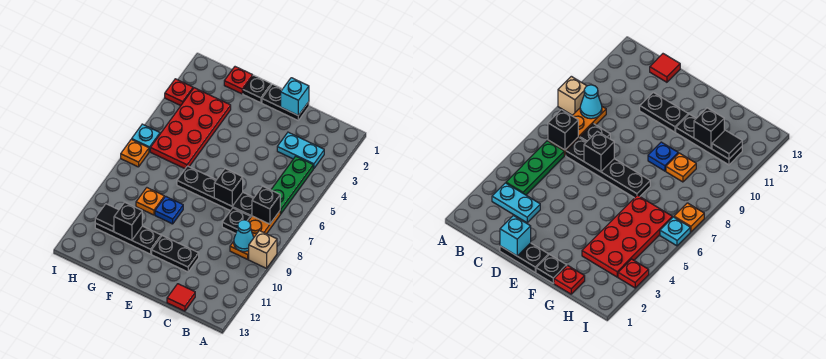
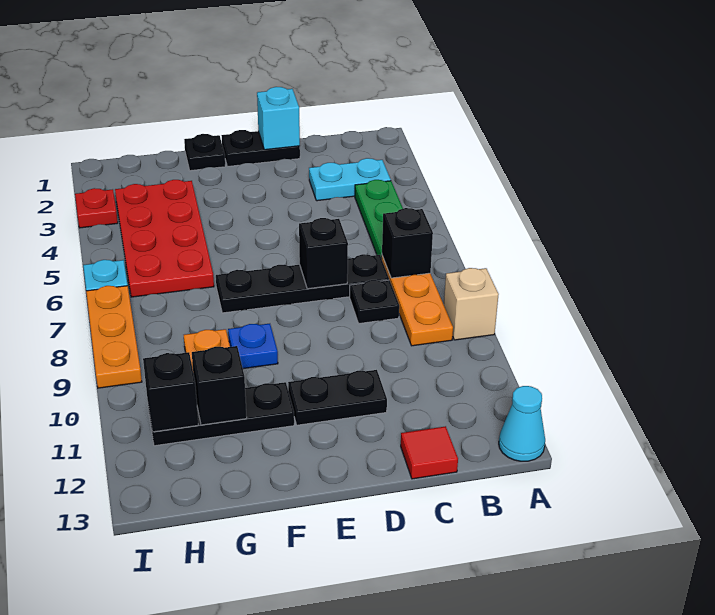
cyan cone B9 level 2 -> cyan cone A13 level 1
red plate G1 level 1 -> none
black tile H11 level 2 -> black brick H11 level 2
orange plate I7 level 1 -> orange plate I7:I9 level 1

